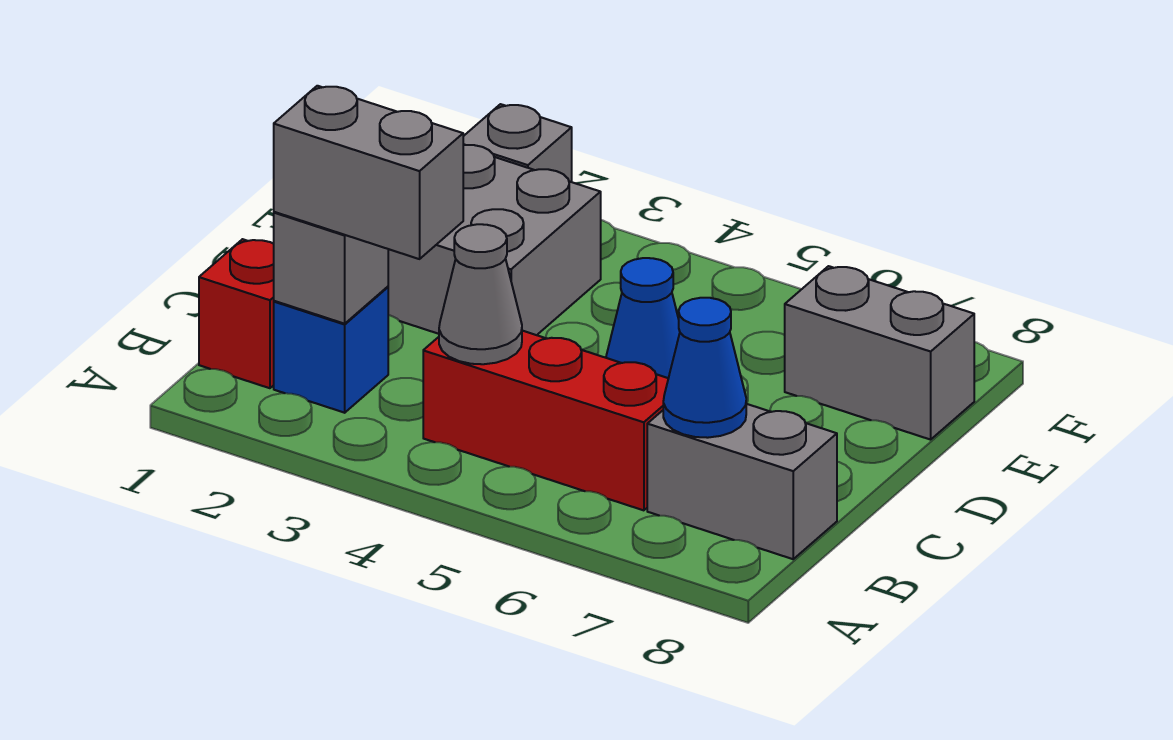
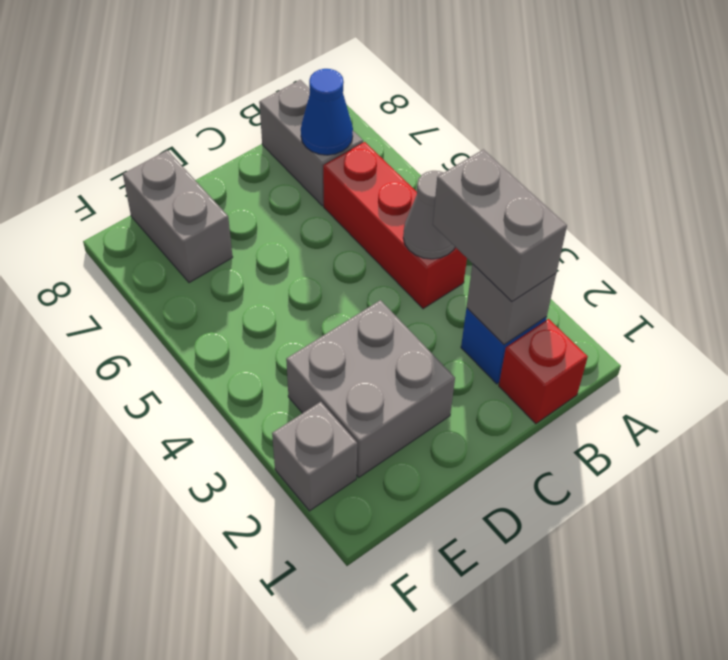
blue cone D5 level 1 -> none

